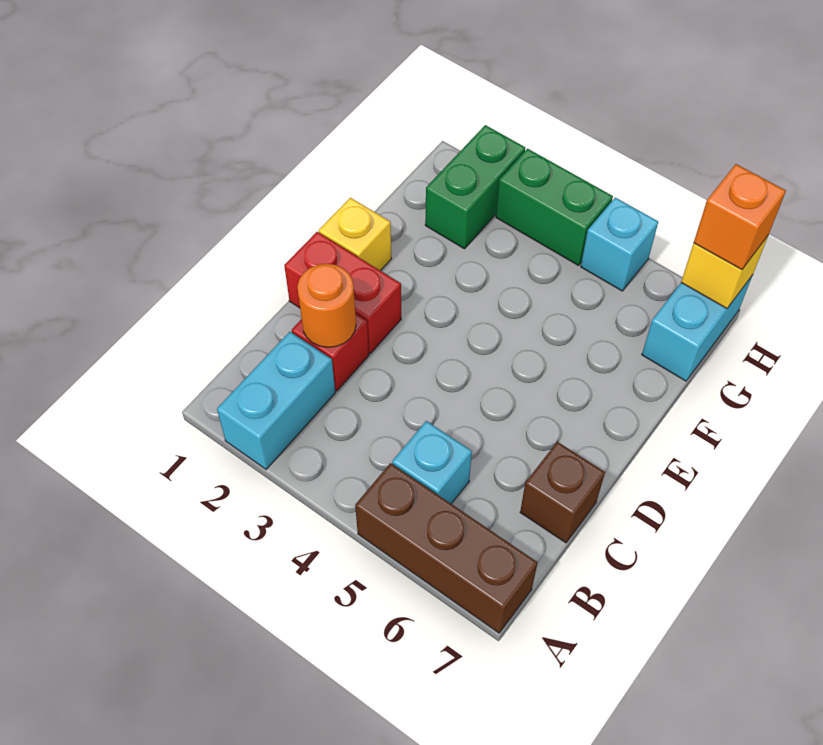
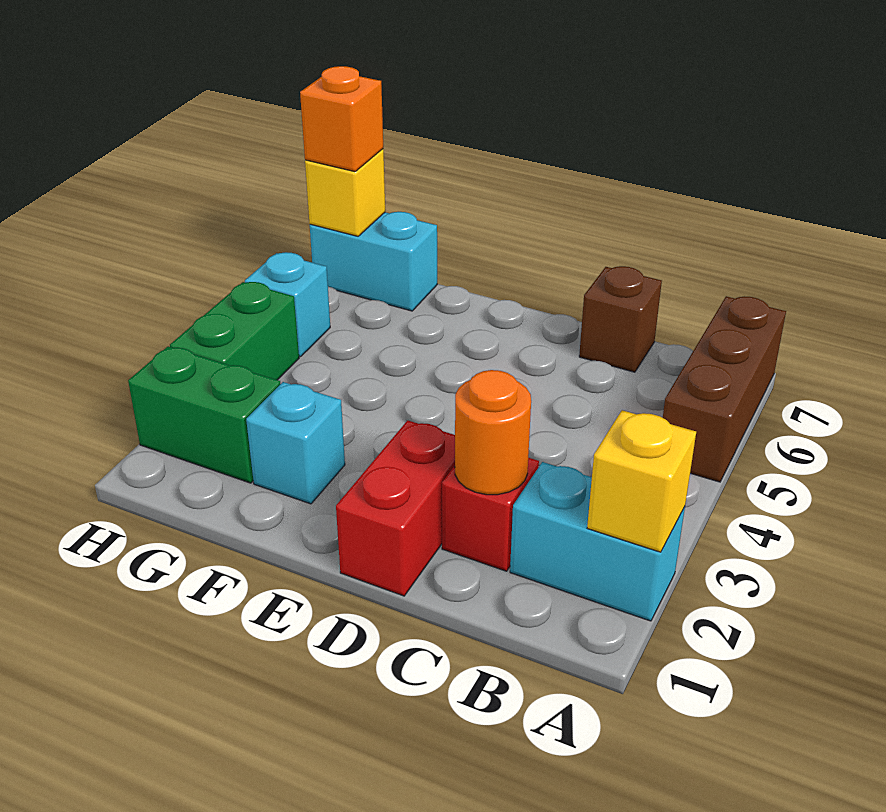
cyan brick B5 level 1 -> cyan brick F2 level 1
yellow brick E1 level 1 -> yellow brick A2 level 2

